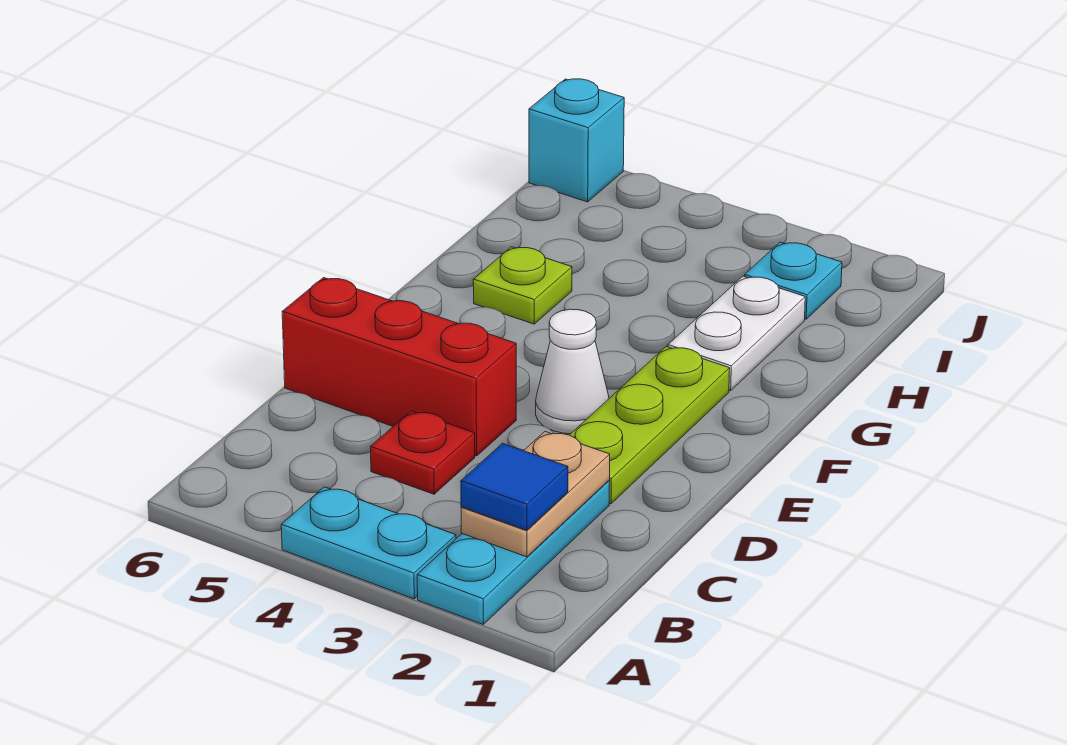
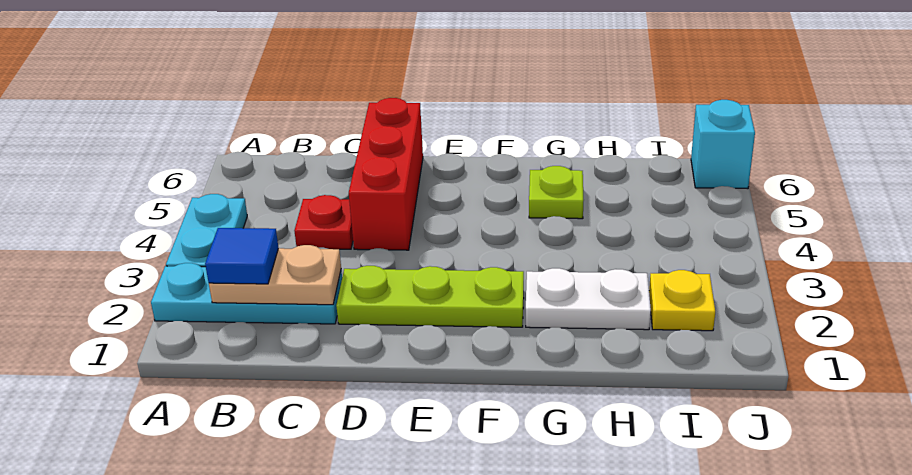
white cone E3 level 1 -> none
cyan plate I2 level 1 -> yellow plate I2 level 1

